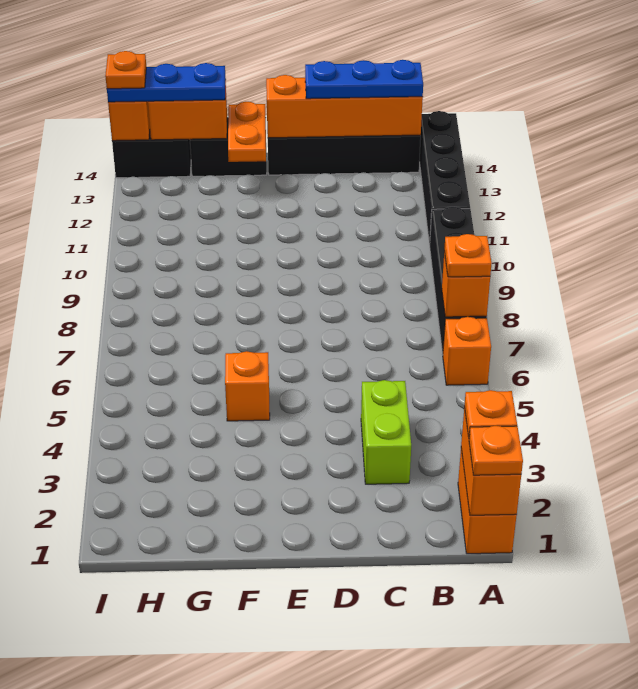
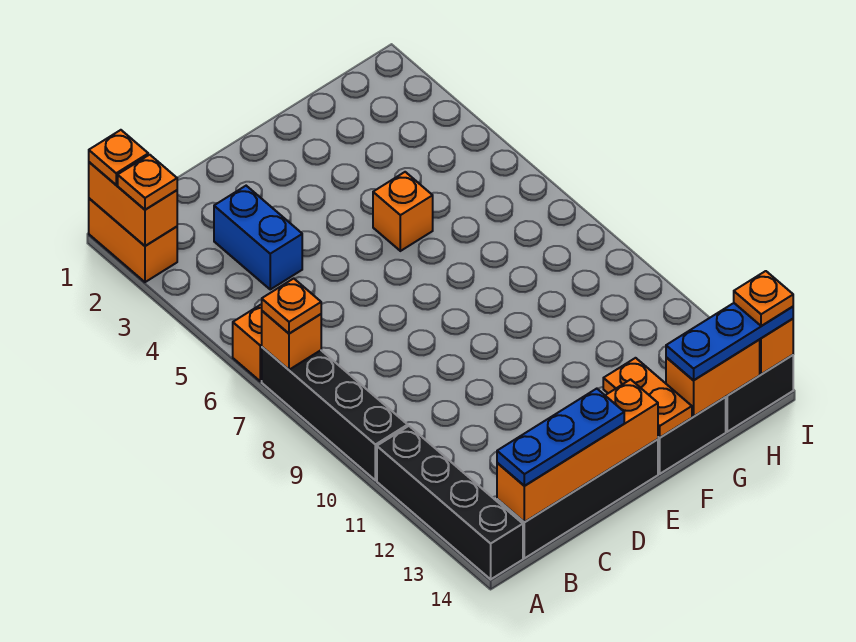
lime brick C3:C4 level 1 -> blue brick C3:C4 level 1

